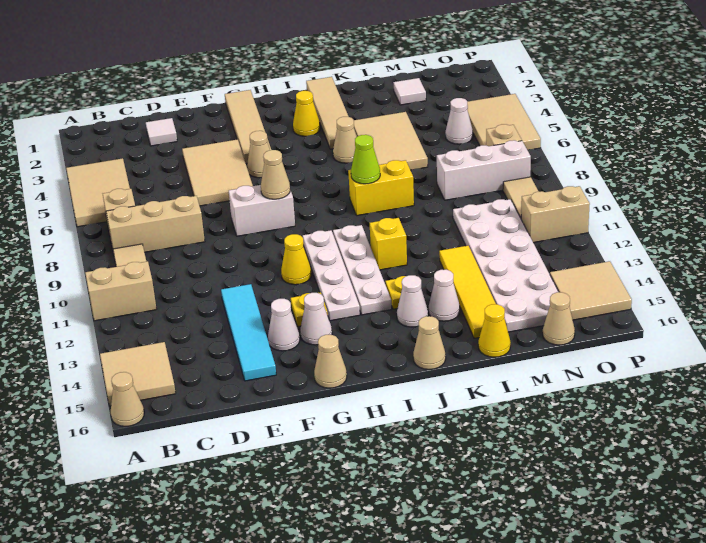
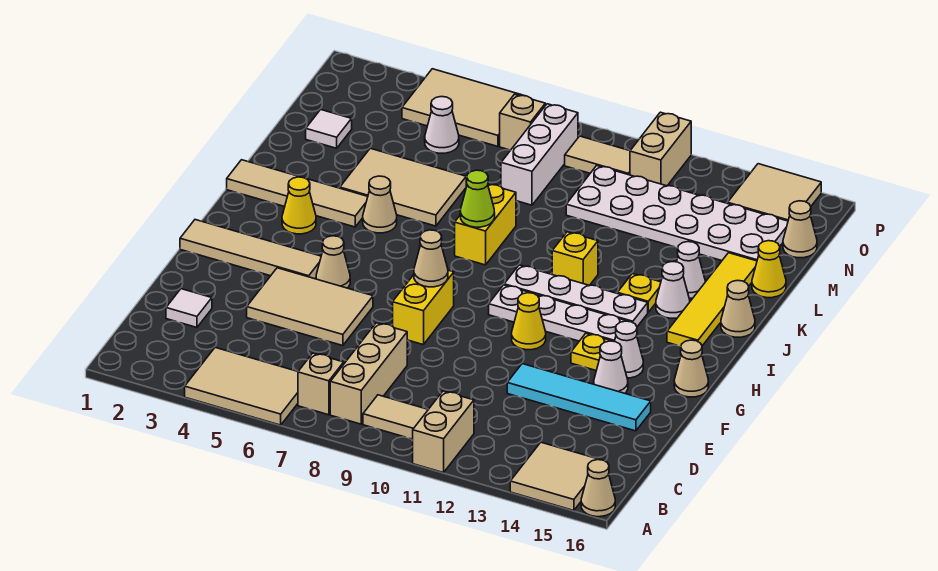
white brick F8:G8 level 1 -> yellow brick F8:G8 level 1
yellow tile L12:L15 level 1 -> yellow tile I15:L15 level 1

